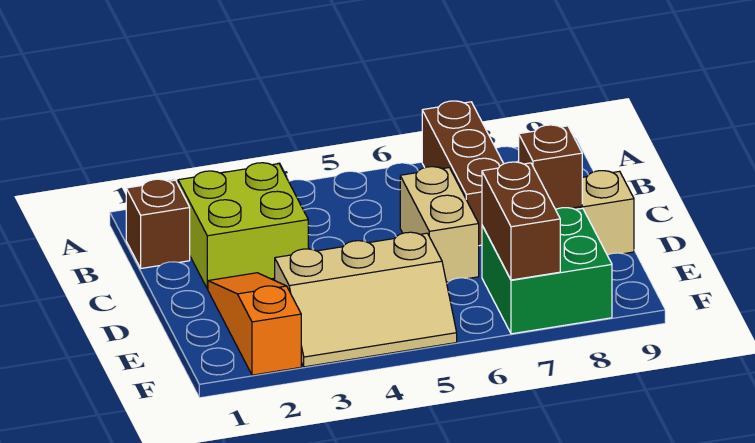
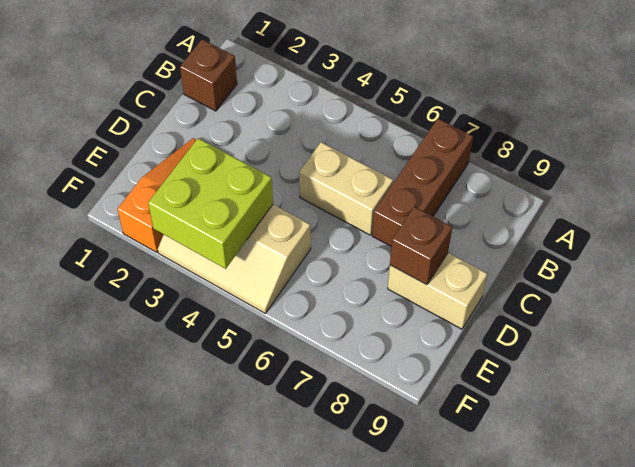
lime brick B2:C3 level 1 -> lime brick E3:F4 level 2
tan brick C6:D6 level 1 -> tan brick C5:C6 level 1
green brick E7:F8 level 1 -> none
brown brick E7:F7 level 2 -> none

